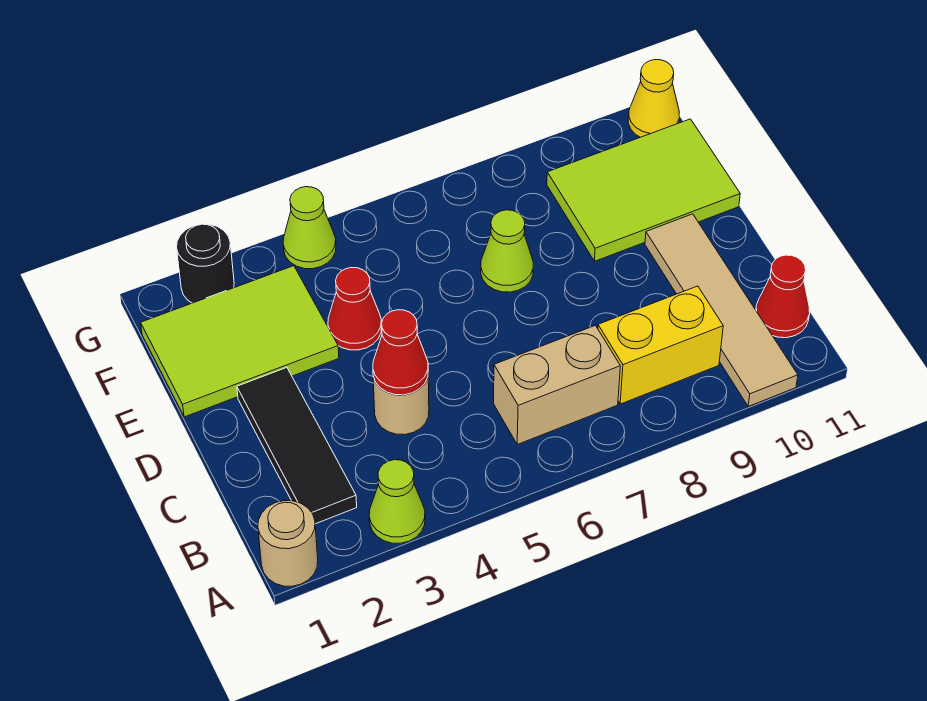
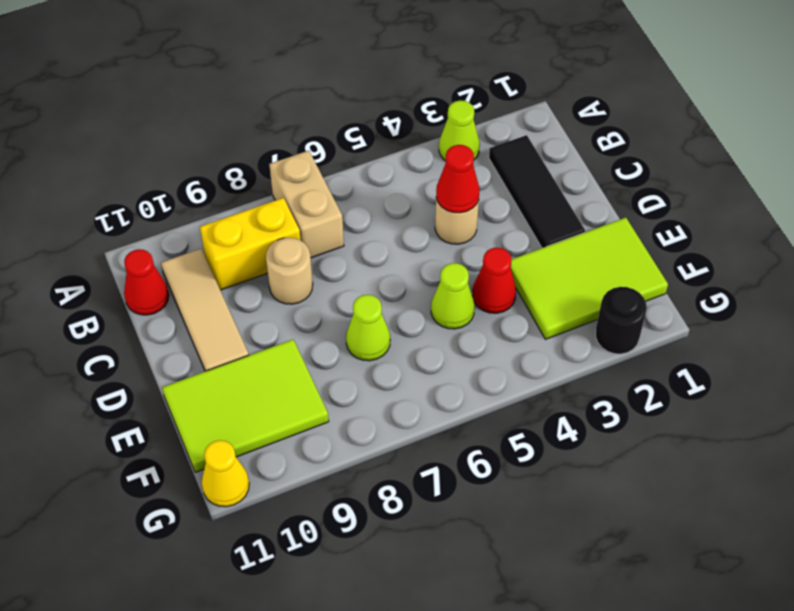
tan round brick A1 level 1 -> tan round brick C8 level 1
tan tile A10:D10 level 1 -> tan tile B10:D10 level 1
tan brick B6:B7 level 1 -> tan brick A7:B7 level 1
lime cone G4 level 1 -> lime cone E5 level 1

